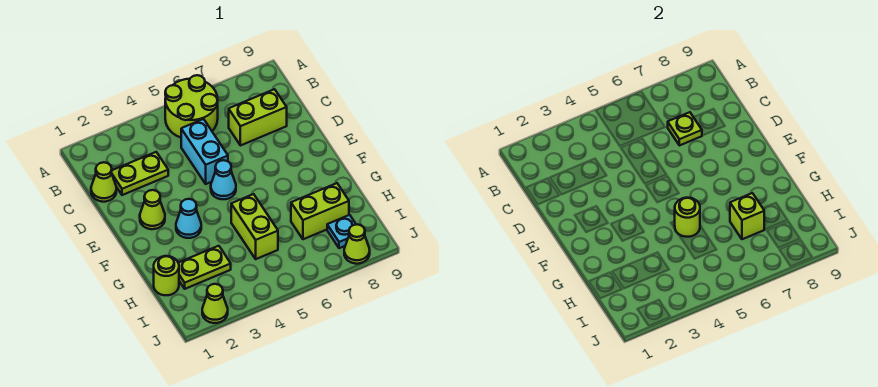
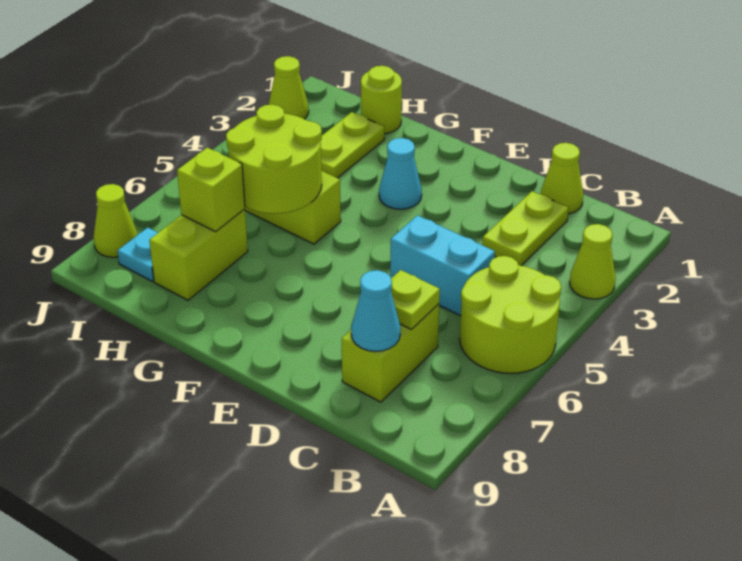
lime cone E2 level 1 -> lime cone A3 level 1
cyan cone E5 level 1 -> cyan cone C8 level 2
lime round brick G5 level 2 -> lime round brick G5:H6 level 2

